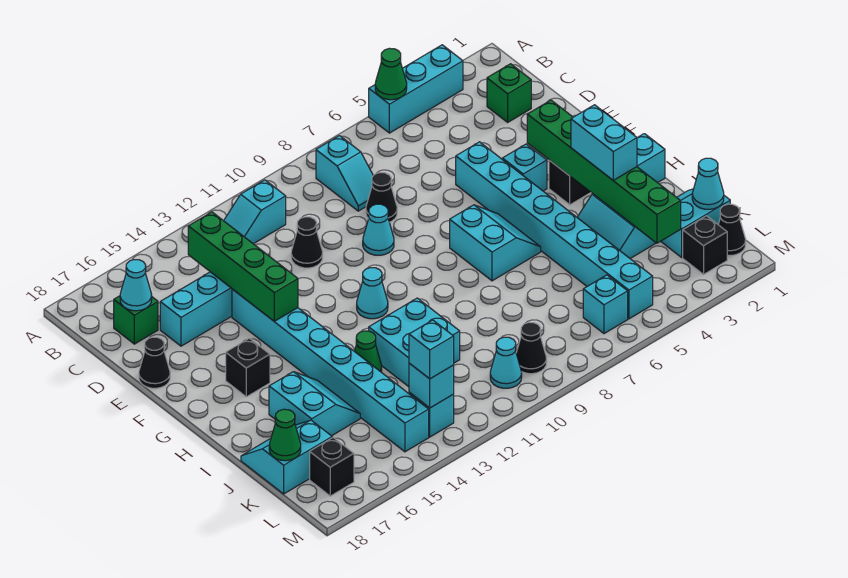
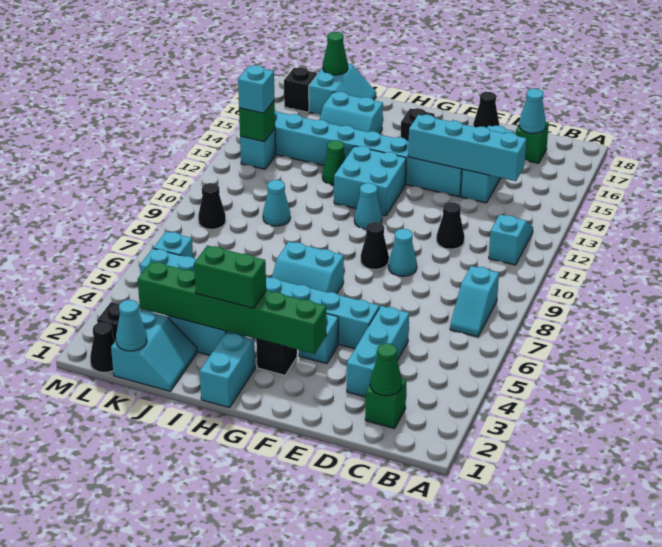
cyan brick A3:A5 level 1 -> cyan brick D3:D5 level 1
green cone A5 level 2 -> green cone C2 level 2
cyan slope B8:C8 level 1 top B -> cyan slope B7:B8 level 1 top 8
green brick C14:F14 level 2 -> cyan brick C14:F14 level 2
black cone D8 level 1 -> black cone F9 level 1
cyan brick H3:I3 level 3 -> green brick H3:I3 level 3
cyan brick I11:J12 level 1 -> cyan brick G12:H13 level 1
cyan cone L10 level 1 -> cyan cone J10 level 1
cyan brick L13 level 2 -> green brick L13 level 2

